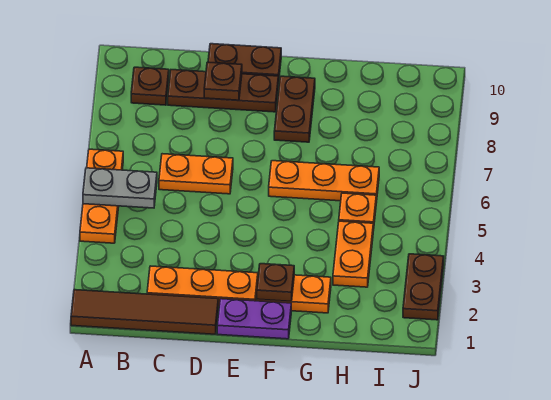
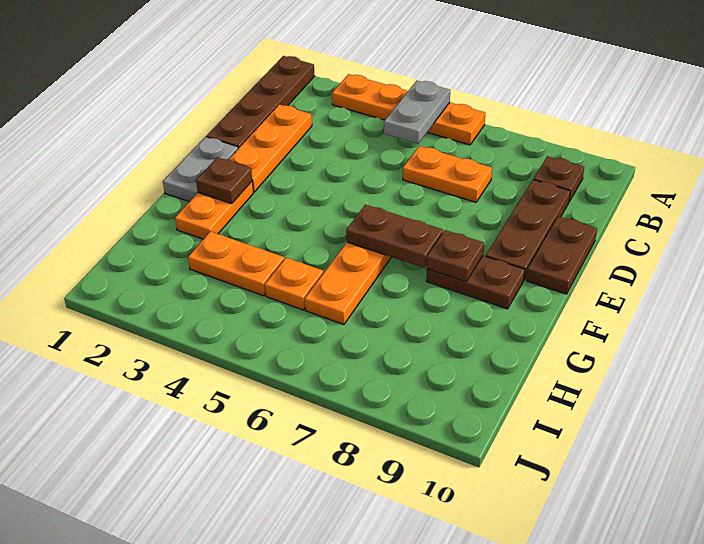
brown tile A1:D1 level 1 -> brown plate A1:D1 level 1
orange plate A4:A6 level 1 -> orange plate A3:A6 level 1
orange plate C6:D6 level 1 -> orange plate C6:C7 level 1
brown plate D9 level 2 -> brown plate F8 level 2
purple plate E1:F1 level 1 -> grey plate E1:F1 level 1
brown plate J2:J3 level 1 -> brown plate F6:F7 level 2

